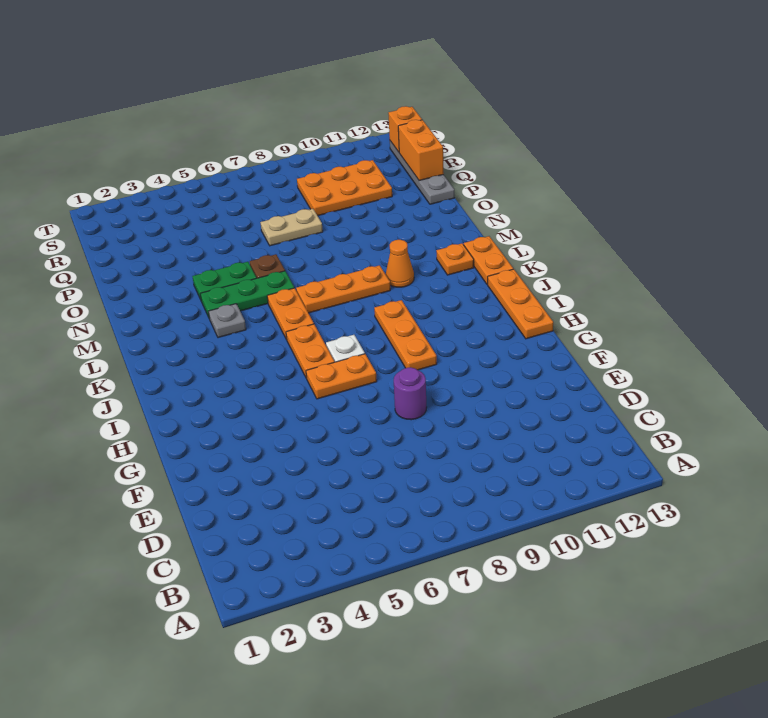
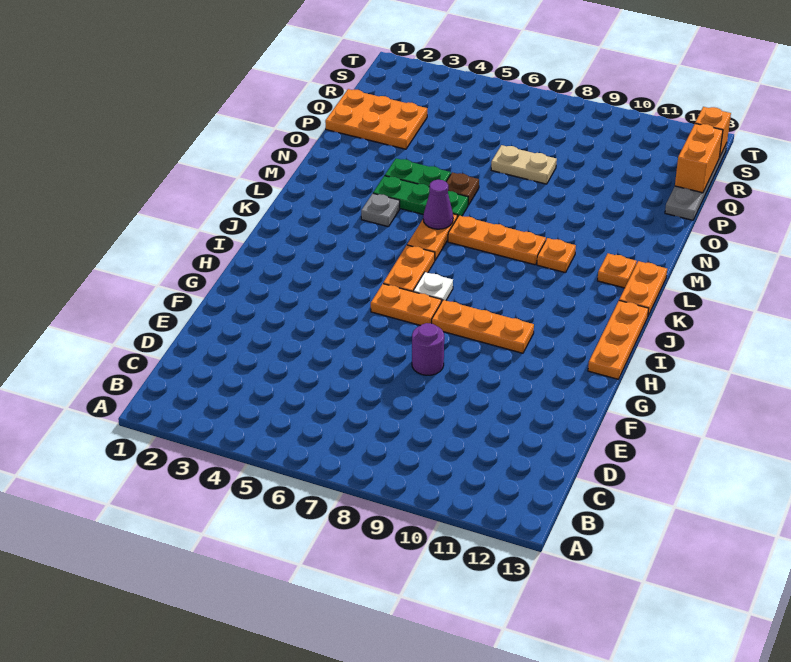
orange plate H9:J9 level 1 -> orange plate H8:H10 level 1
none -> purple cone L6 level 2
orange cone L10 level 1 -> orange plate L10 level 1
orange plate Q9:R11 level 1 -> orange plate P1:Q3 level 1

